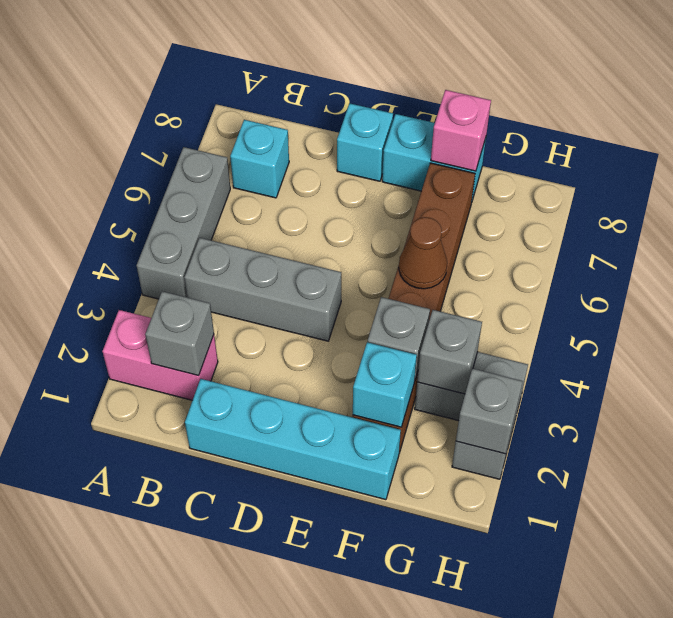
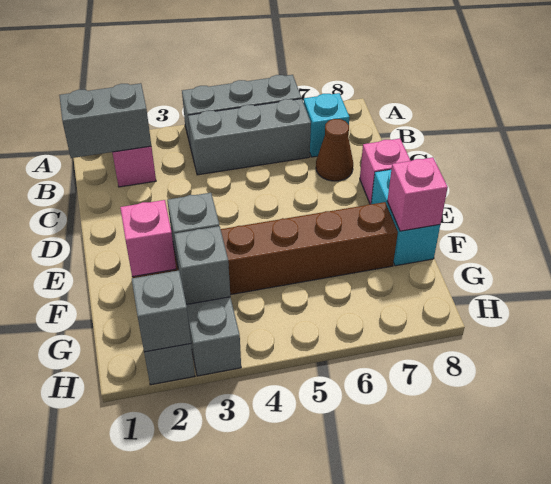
grey brick B2 level 2 -> grey brick B1:B2 level 2
grey brick B4:D4 level 1 -> grey brick B4:B6 level 1
cyan brick C1:F1 level 1 -> none
cyan brick D8 level 1 -> pink brick D8 level 1
cyan brick F2 level 2 -> pink brick F2 level 2
brown cone F5 level 2 -> brown cone C7 level 1

